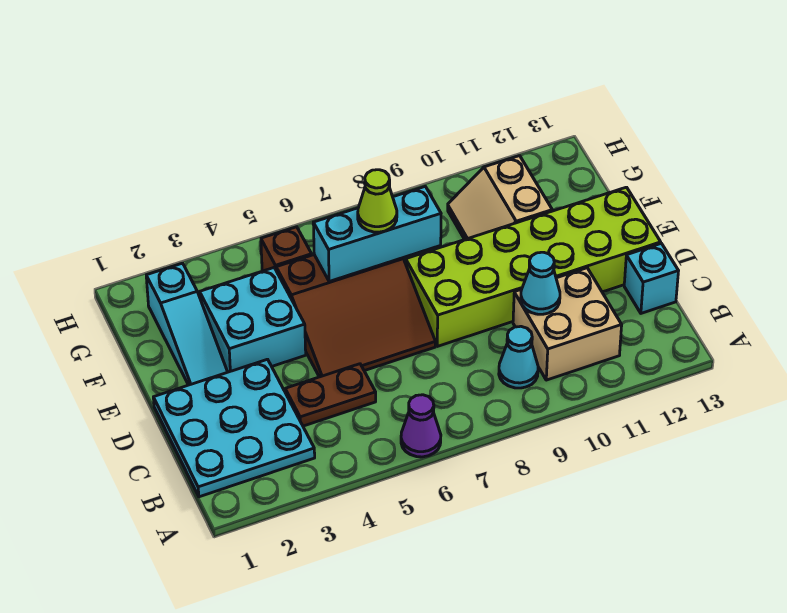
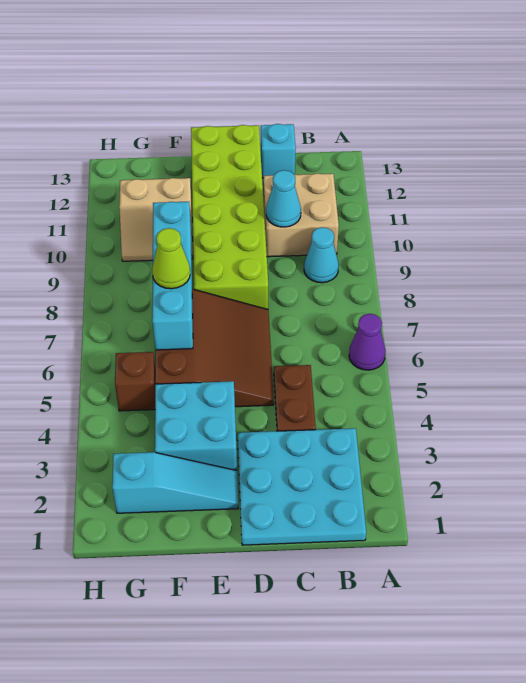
cyan brick F6:F8 level 2 -> cyan brick F6:F9 level 2

